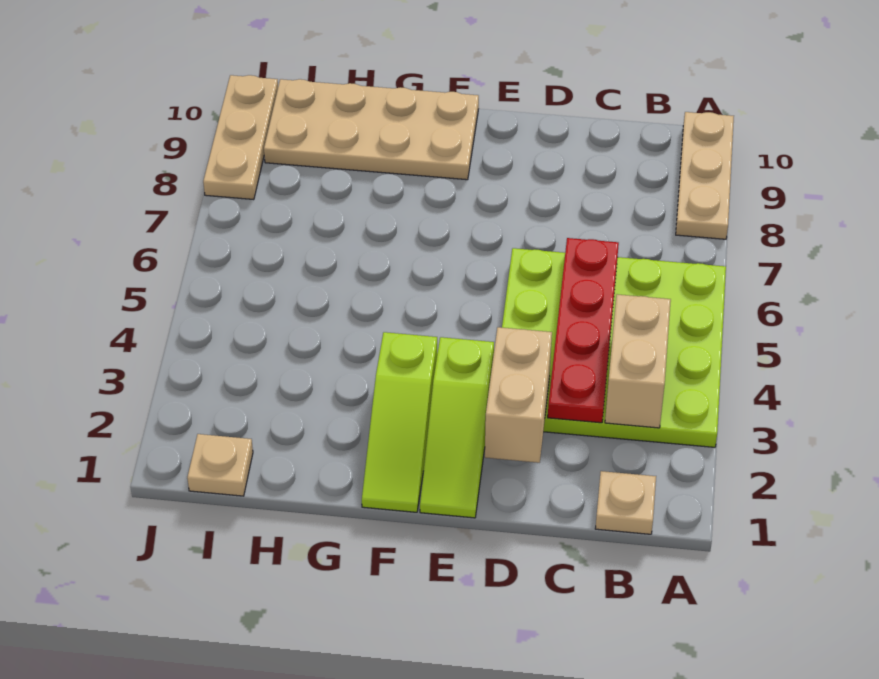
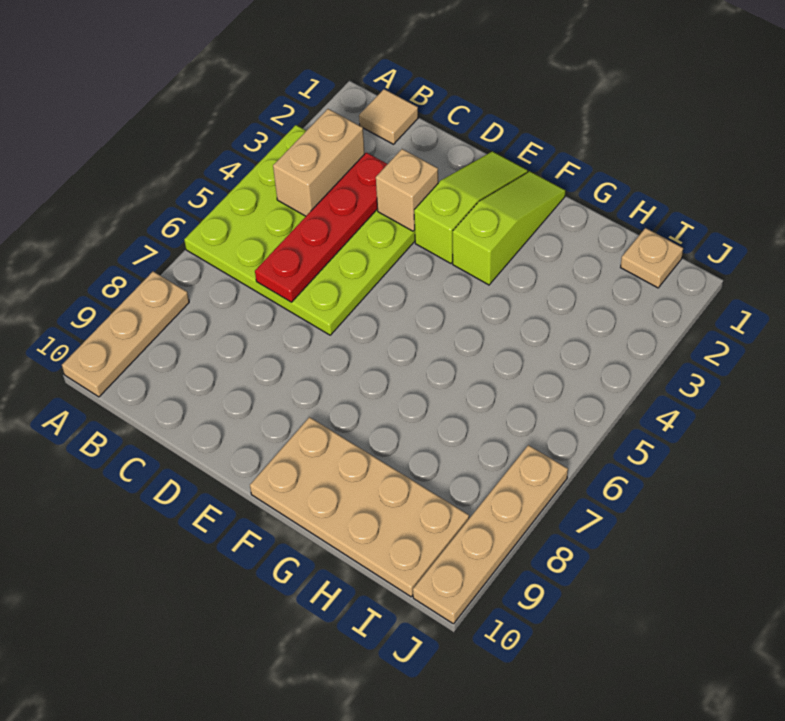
tan plate B1 level 1 -> tan tile B1 level 1
tan brick D2:D3 level 2 -> tan brick D3 level 2
tan plate J8:J10 level 1 -> tan plate J7:J10 level 1

